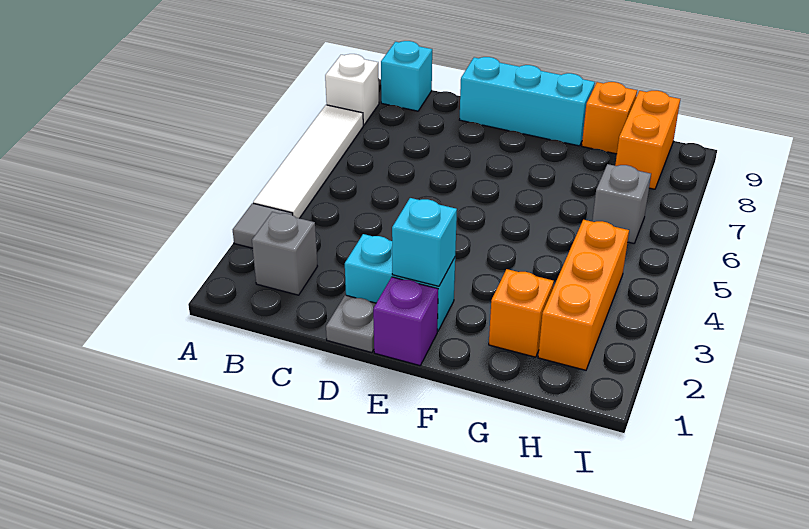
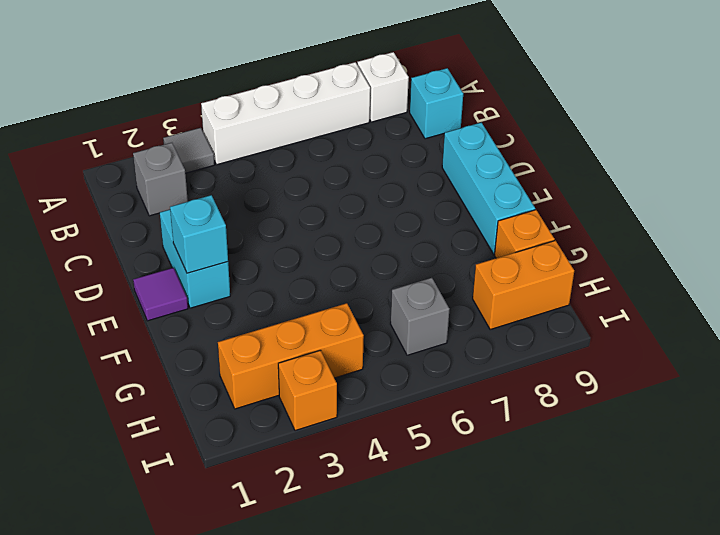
white tile A4:A7 level 1 -> white brick A4:A7 level 1
grey plate D1 level 1 -> none
purple brick E1 level 1 -> purple tile E1 level 1
orange brick G2 level 1 -> orange brick I3 level 1

